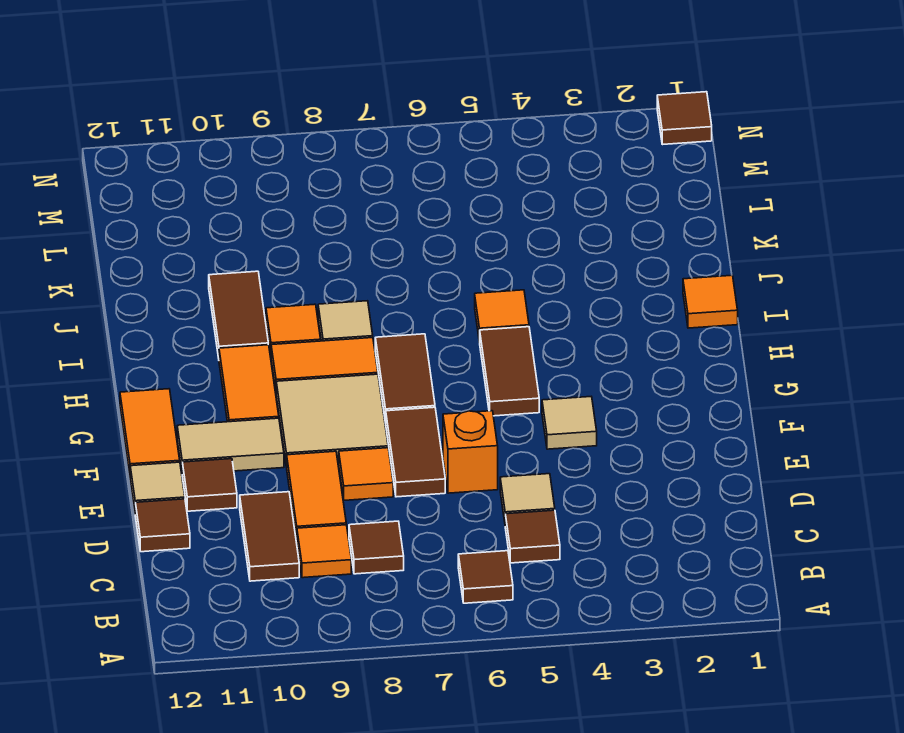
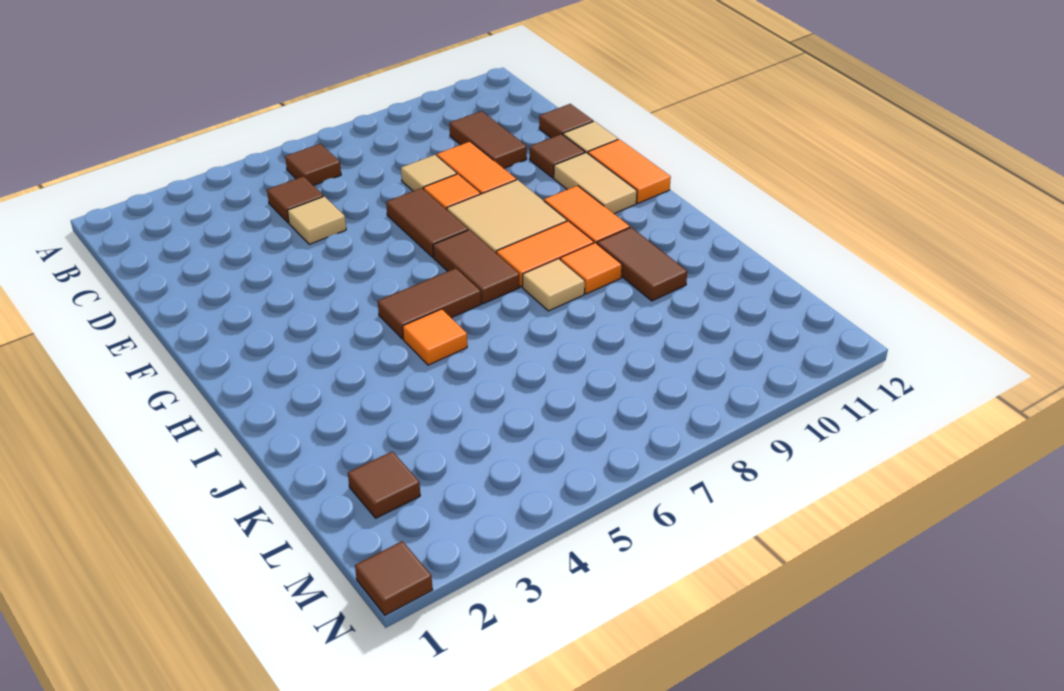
brown tile C8 level 1 -> brown tile L2 level 1
orange tile C9 level 1 -> none
orange brick E6 level 1 -> none
tan tile F4 level 1 -> tan tile D8 level 1
tan tile F10:F11 level 1 -> tan tile F11:G11 level 1
brown tile G5:H5 level 1 -> brown tile H5:H6 level 1
orange tile I1 level 1 -> none

